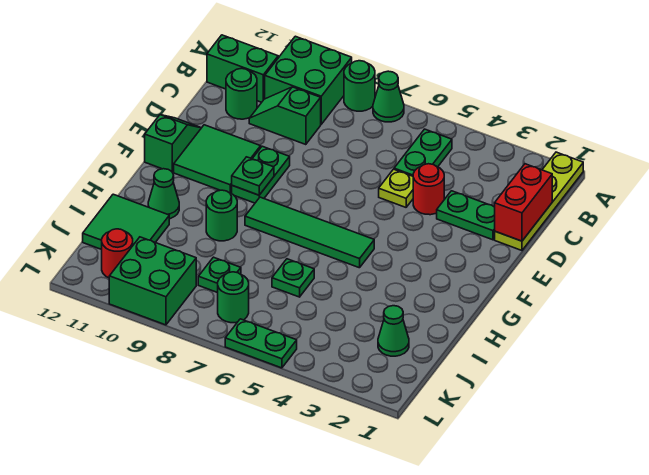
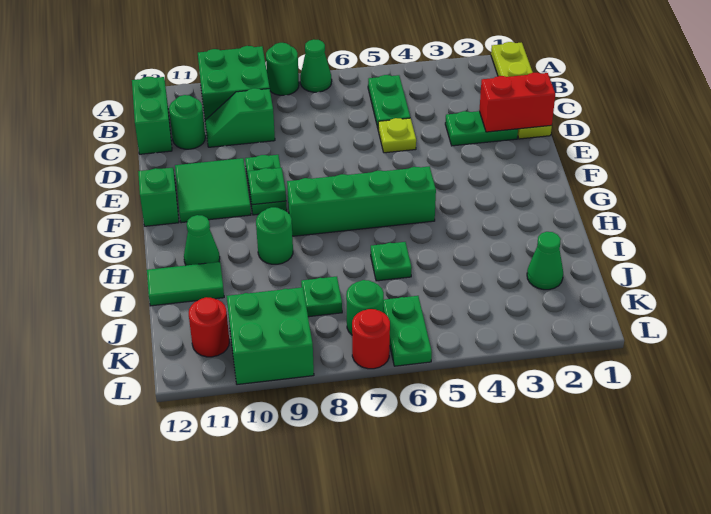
green brick B11:B12 level 1 -> green brick B12:C12 level 1
red brick C1:D1 level 2 -> red brick D1:D2 level 2
red round brick D4 level 1 -> red round brick L7 level 1
green tile G5:G8 level 1 -> green brick G5:G8 level 1
green tile I11:J12 level 1 -> green tile I11:I12 level 1
green plate L5:L6 level 1 -> green plate K6:L6 level 1

